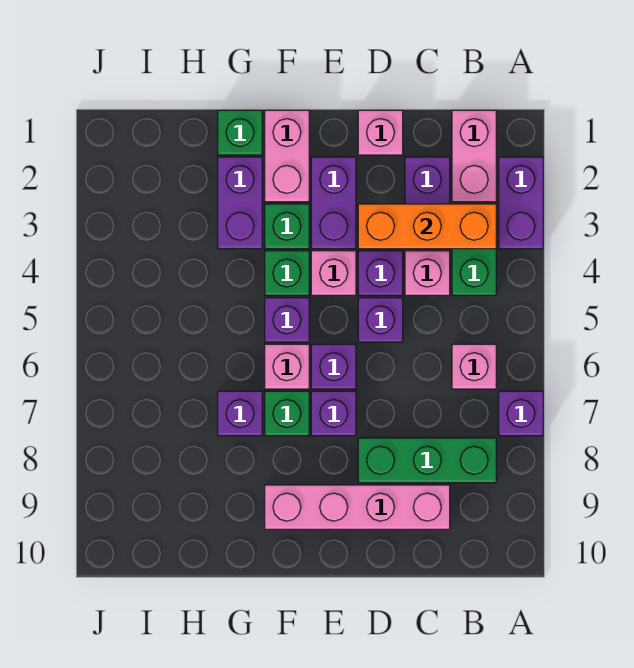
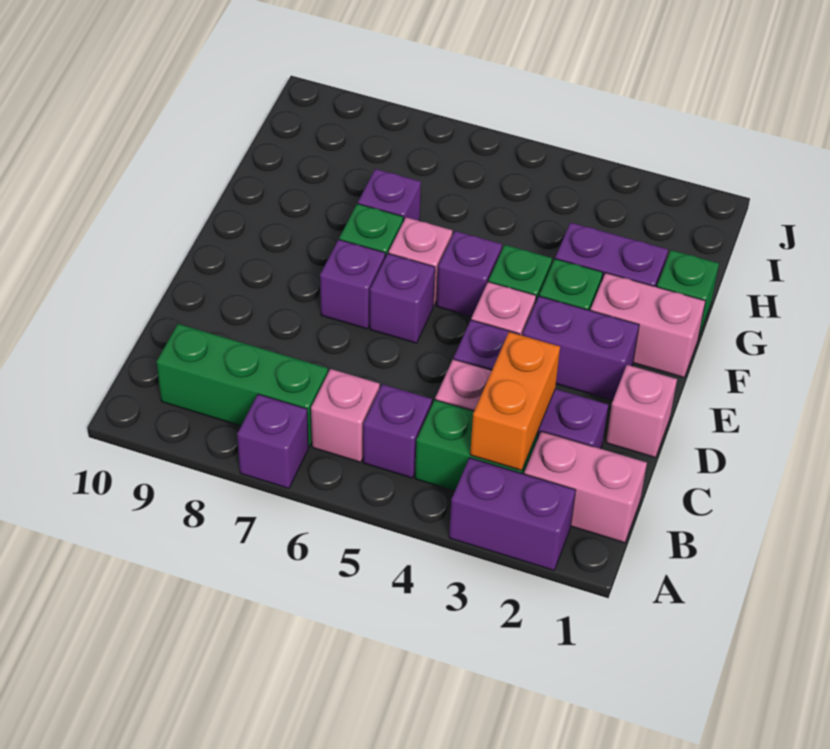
orange brick B3:D3 level 2 -> orange brick B3:C3 level 2
green brick B8:D8 level 1 -> green brick B7:B9 level 1
pink brick C9:F9 level 1 -> none
purple brick D5 level 1 -> purple brick B5 level 1

